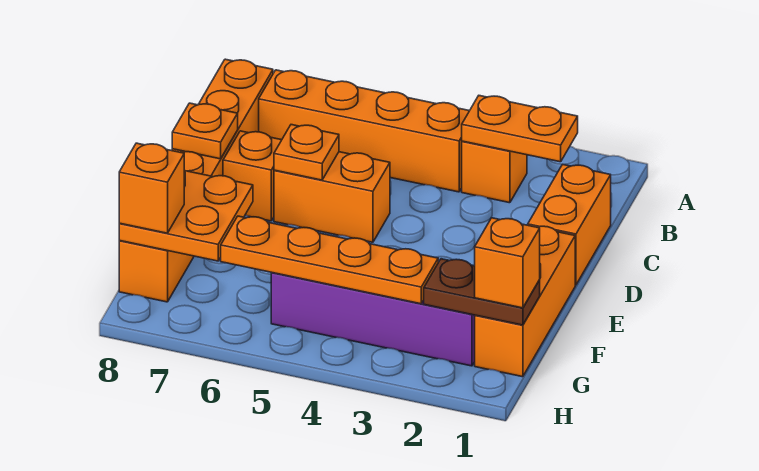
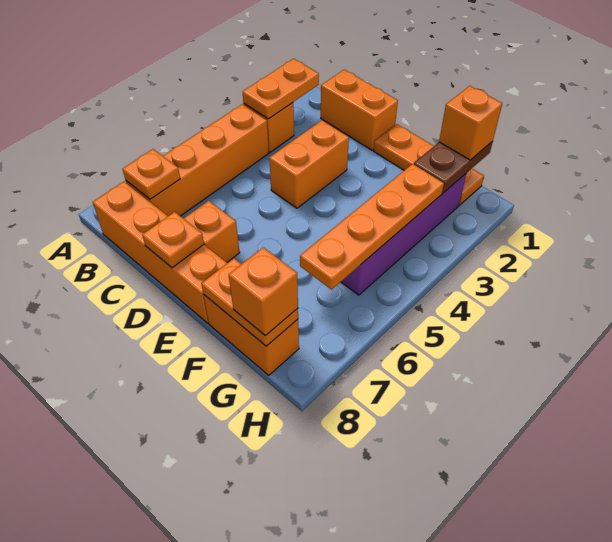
orange brick D5:D6 level 1 -> orange brick D3:D4 level 1
orange plate D6 level 2 -> orange plate B7 level 2
orange brick E1:G1 level 1 -> orange plate E1:G1 level 1
orange plate F7:G8 level 2 -> orange plate F8:G8 level 2

